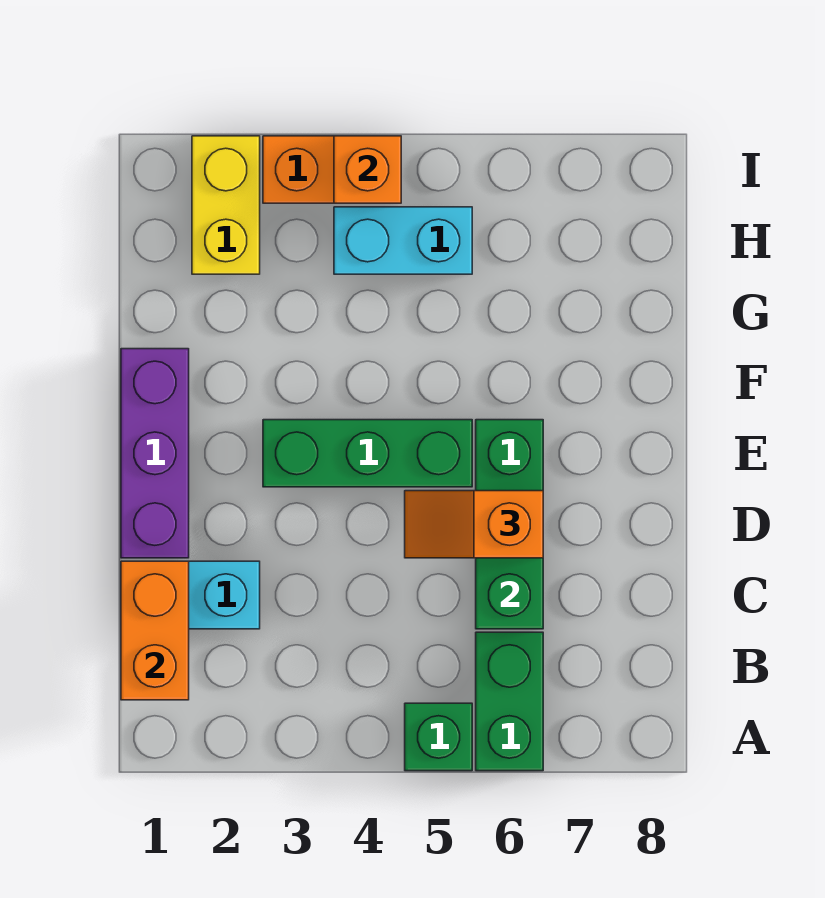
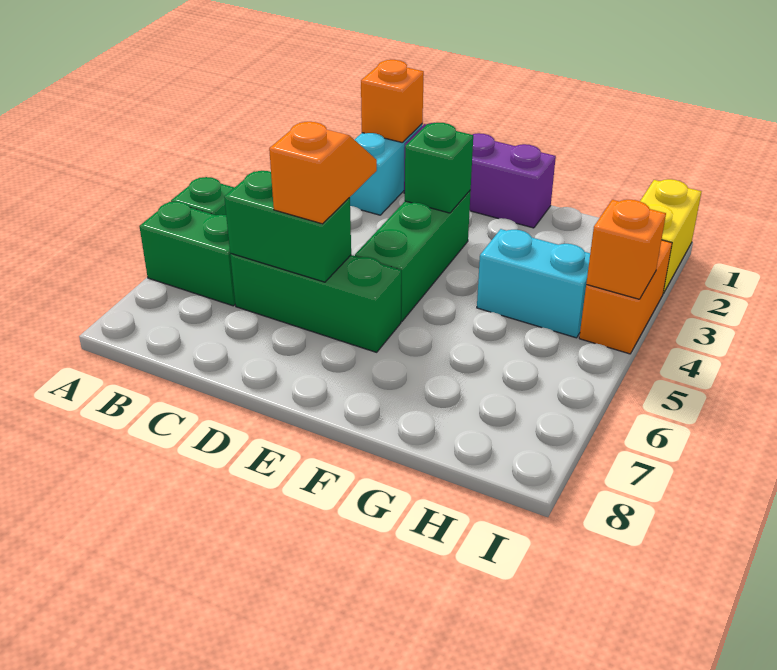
orange brick B1:C1 level 2 -> orange brick C1 level 2
none -> green brick E3 level 2
yellow brick H2:I2 level 1 -> yellow brick I1:I2 level 1
cyan brick H4:H5 level 1 -> cyan brick G4:H4 level 1

